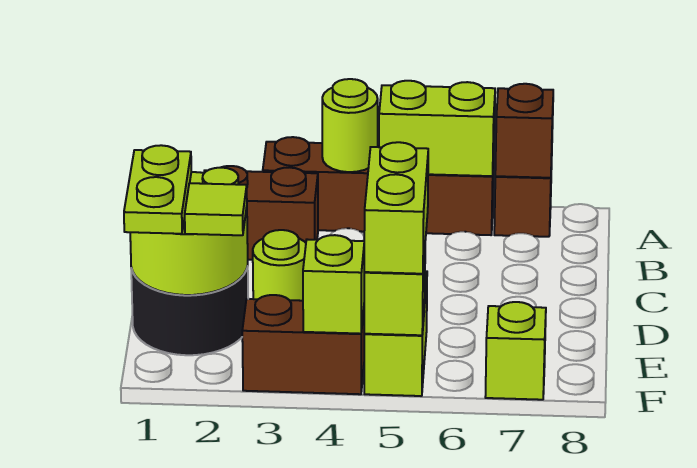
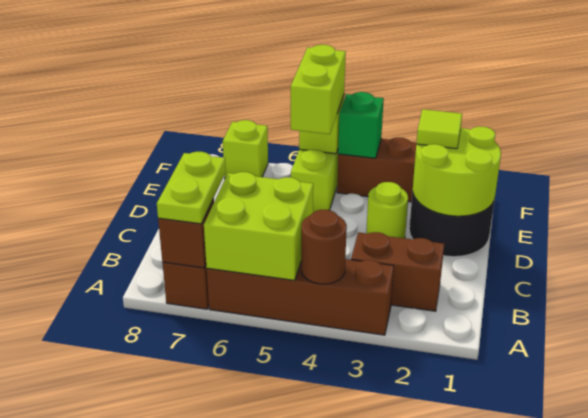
lime round brick A4 level 2 -> brown round brick A4 level 2
lime brick A5:A6 level 2 -> lime brick A5:B6 level 2
lime plate D1:E1 level 3 -> lime plate A7:B7 level 3
lime brick F4 level 2 -> green brick F4 level 2

